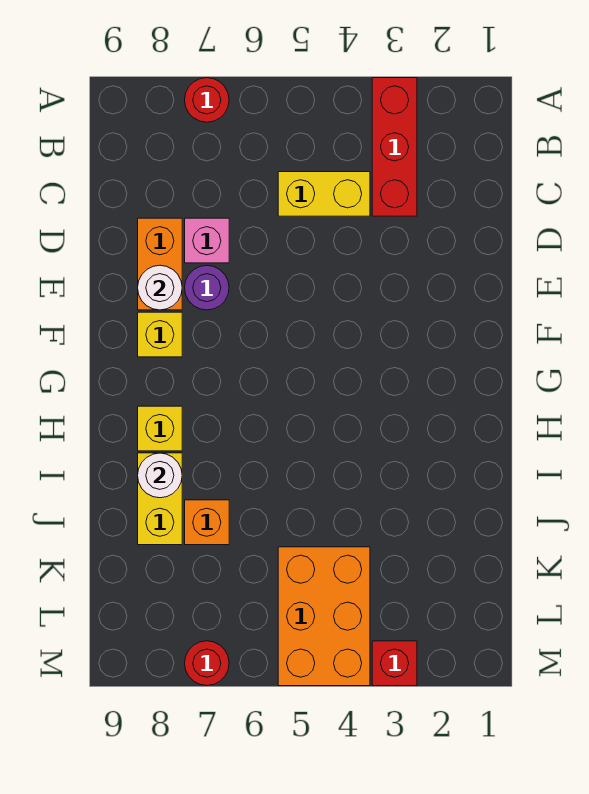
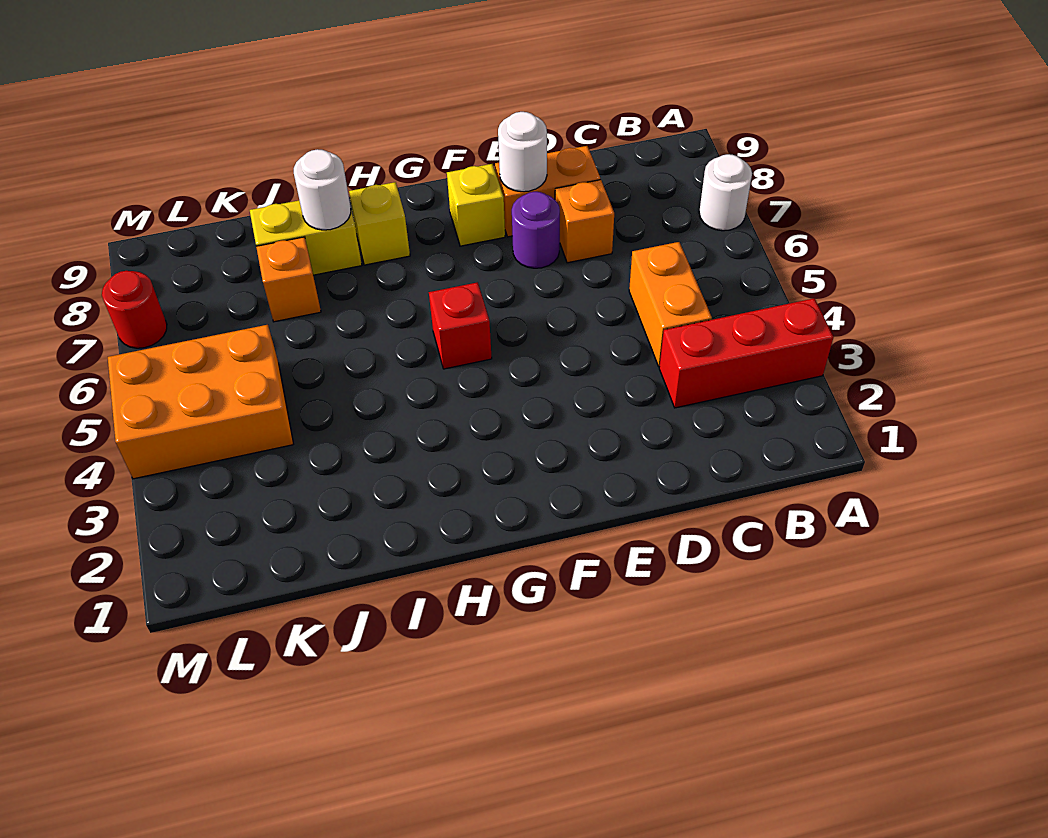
red round brick A7 level 1 -> white round brick A7 level 1
yellow brick C4:C5 level 1 -> orange brick C4:C5 level 1
pink brick D7 level 1 -> orange brick D7 level 1
red brick M3 level 1 -> red brick G5 level 1

